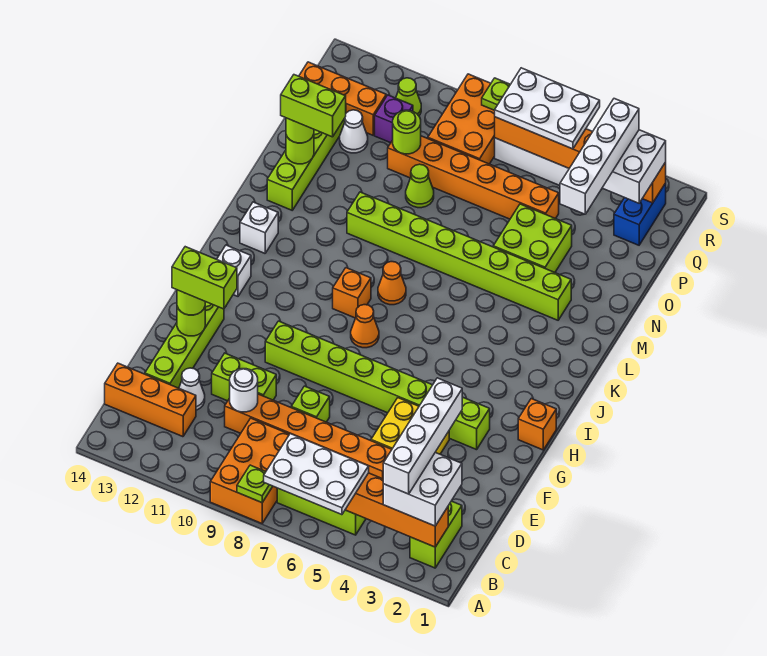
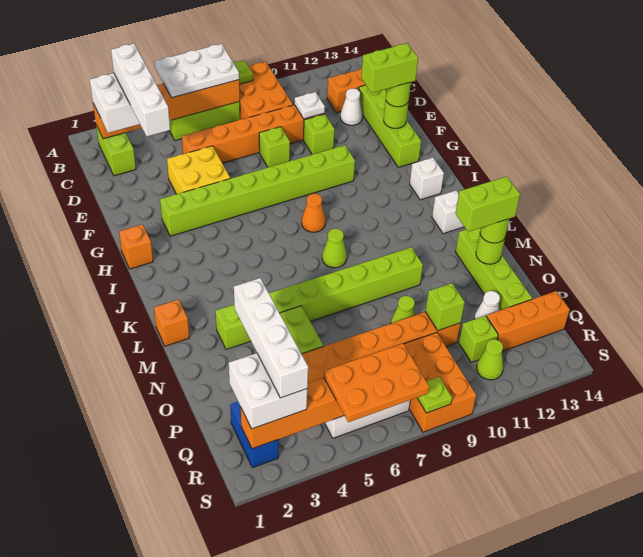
white round brick D10 level 2 -> white plate D10 level 2
lime brick E10:E11 level 1 -> lime brick E10 level 1
orange brick J9 level 1 -> orange brick L1 level 1
orange cone K8 level 1 -> lime cone K8 level 1
lime round brick P10 level 2 -> lime brick P10 level 2
purple brick Q11 level 1 -> lime brick Q11 level 1
white plate R5:S7 level 3 -> orange plate R5:S7 level 3

